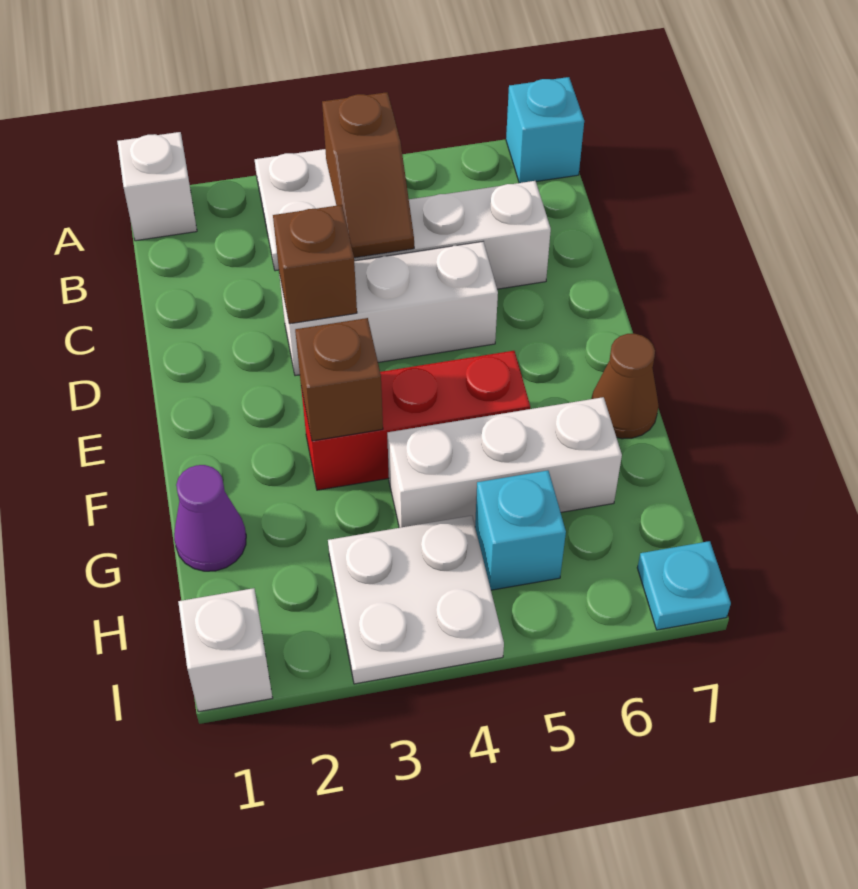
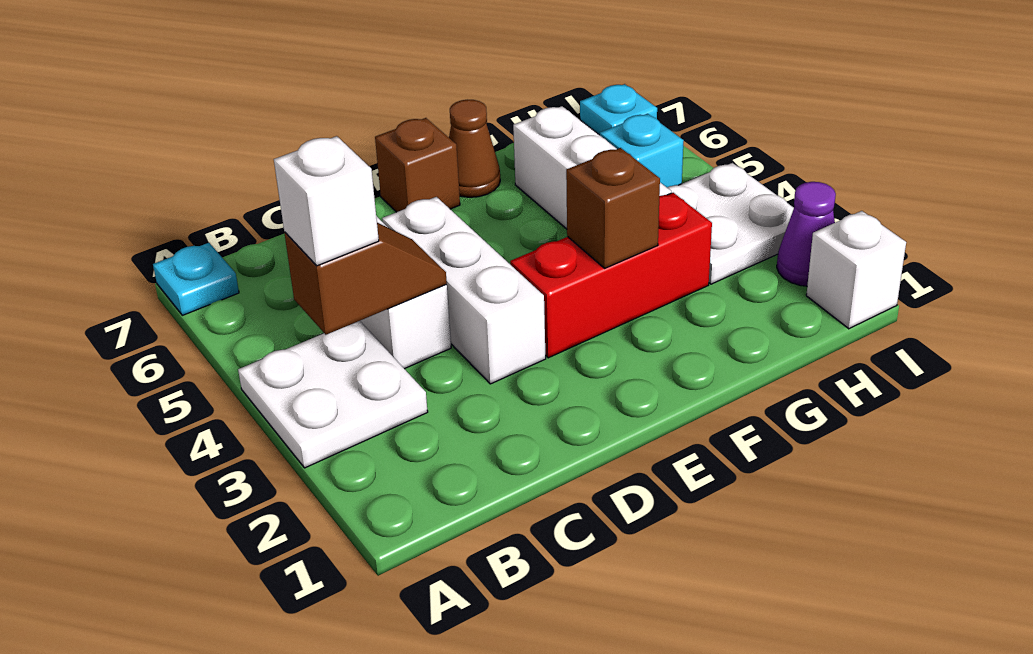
white brick A1 level 1 -> white brick B4 level 3
cyan brick A7 level 1 -> cyan plate A7 level 1
brown brick D3 level 2 -> brown brick E7 level 1
red brick F3:F5 level 1 -> red brick E3:G3 level 1
purple cone G1 level 1 -> purple cone I2 level 1

